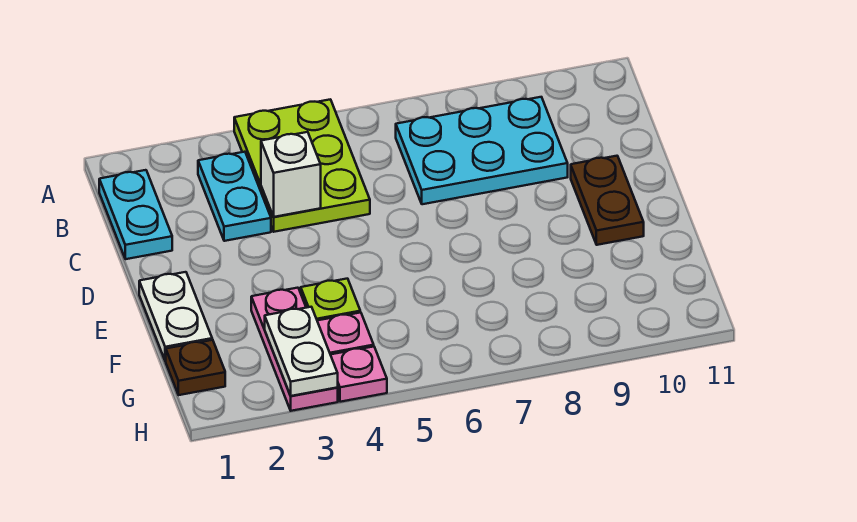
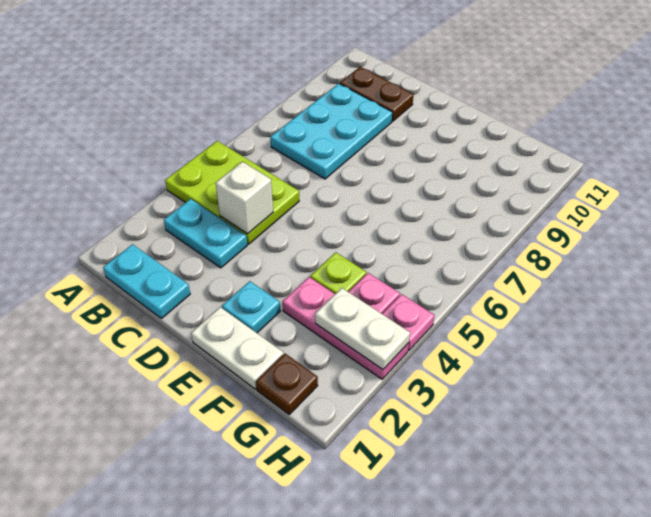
brown plate D10:E10 level 1 -> brown plate B10:C10 level 1
none -> cyan plate E2 level 1

